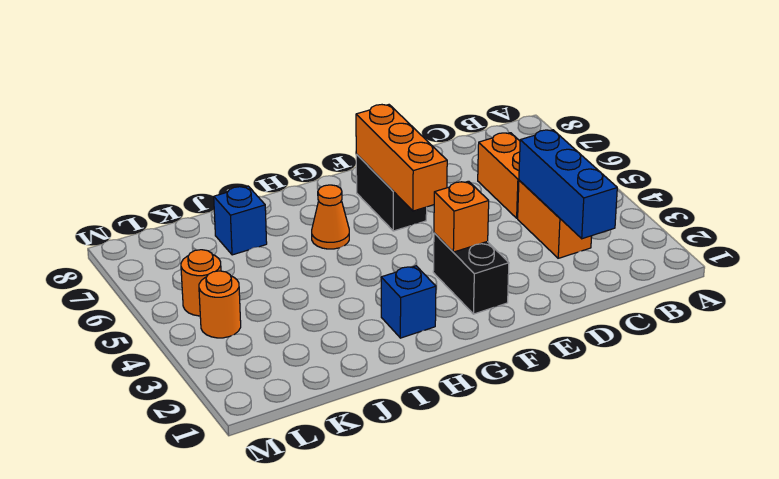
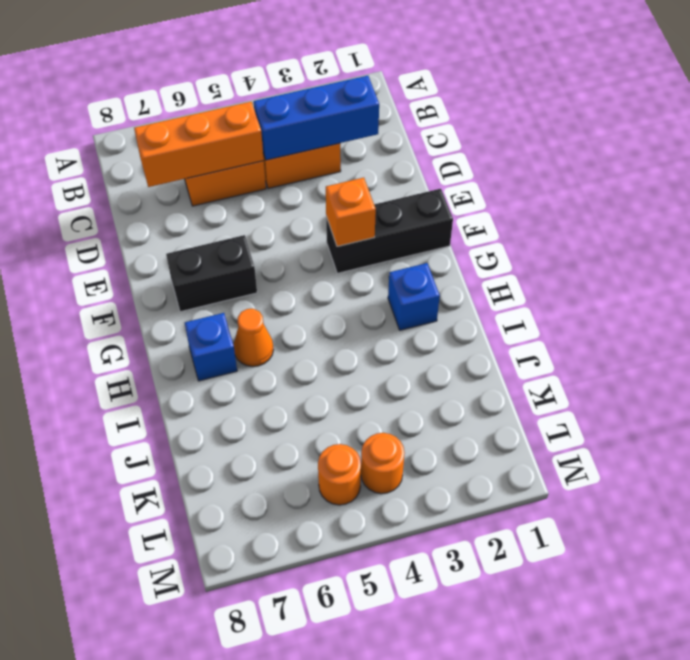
black brick F2:F3 level 1 -> black brick F1:F3 level 1
orange brick F5:F7 level 2 -> orange brick C5:C7 level 2
blue brick J7 level 1 -> blue brick H7 level 1

